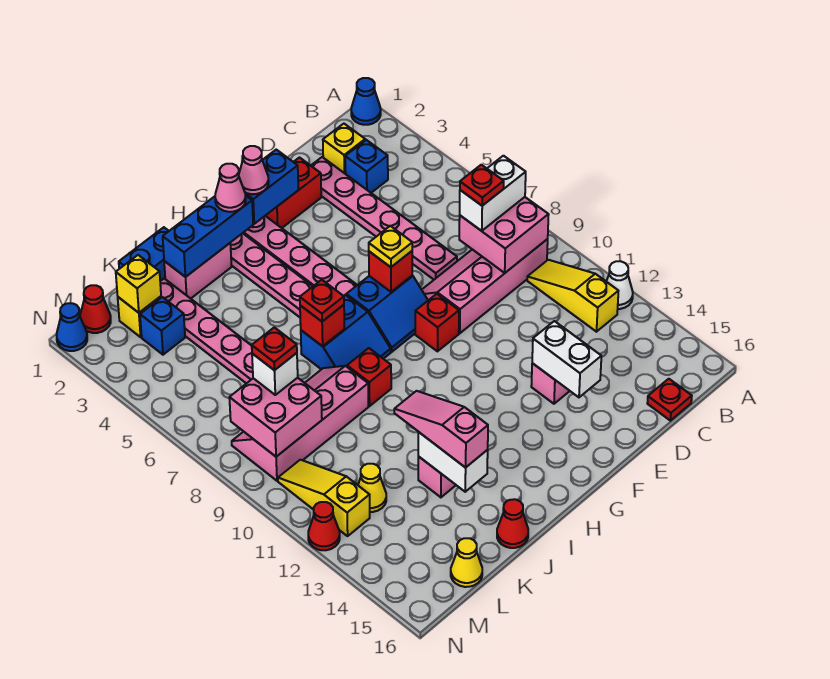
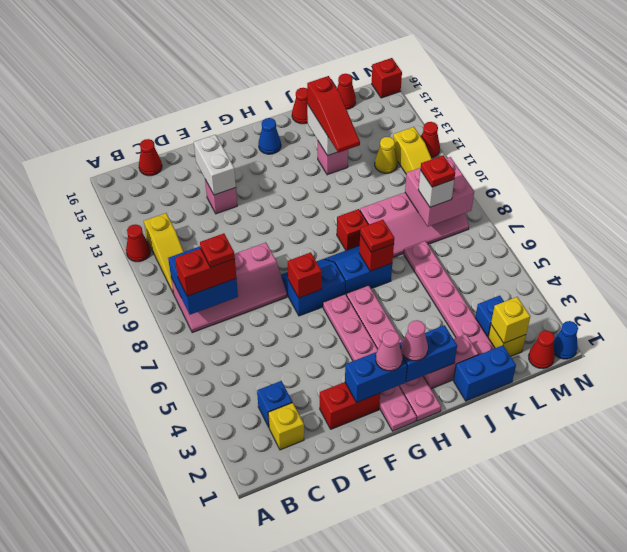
blue cone A1 level 1 -> blue cone H15 level 1
white cone A12 level 1 -> red cone A12 level 1
pink brick B8:C9 level 2 -> blue brick B8:C9 level 2
white brick B8:C8 level 3 -> red brick B8:C8 level 3
red plate C16 level 1 -> red cone C16 level 1
pink plate D2:D7 level 1 -> none
yellow plate F7 level 3 -> none
red brick F9 level 1 -> red brick N16 level 1
blue brick H2:J2 level 2 -> blue brick H2:I2 level 2
pink slope J12:J14 level 3 top 14 -> red slope J12:J14 level 3 top 14
yellow cone L16 level 1 -> red cone L16 level 1

